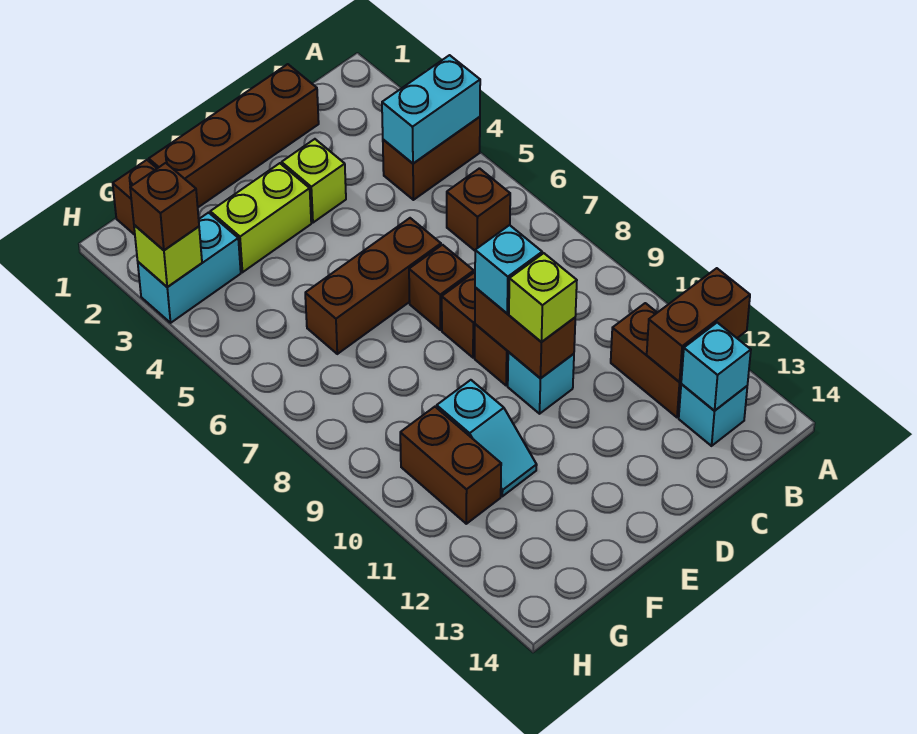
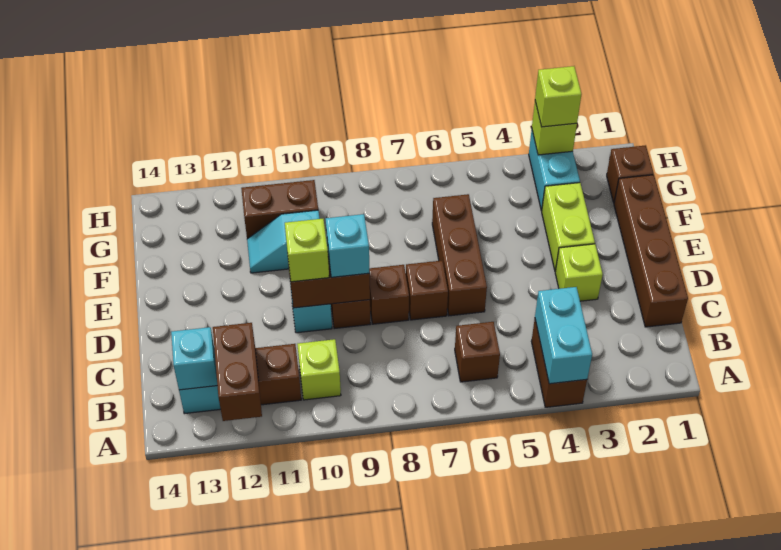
none -> lime brick B10 level 1
brown brick H3 level 3 -> lime brick H3 level 3

